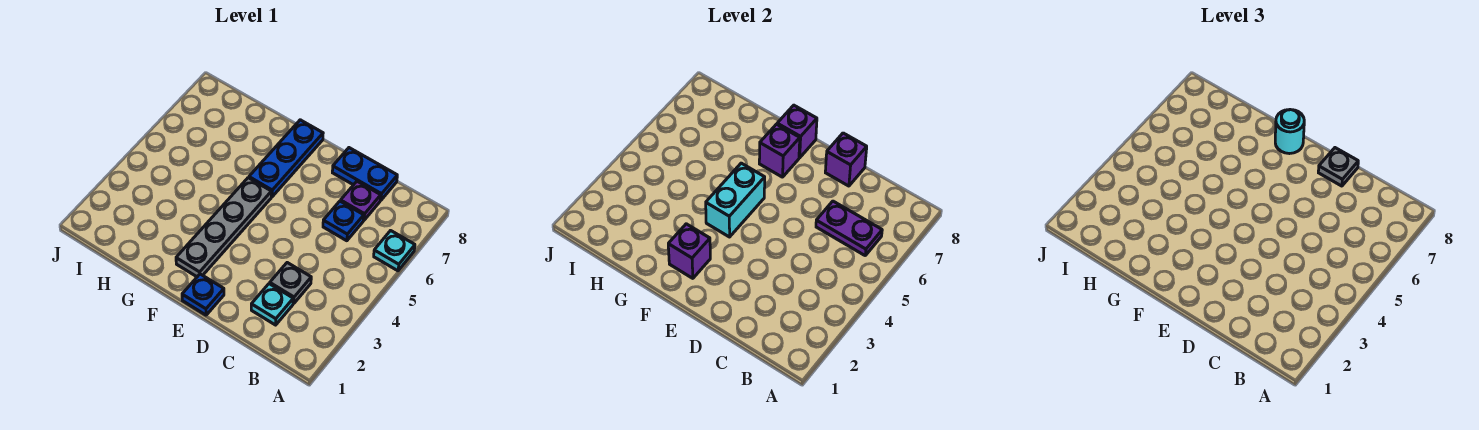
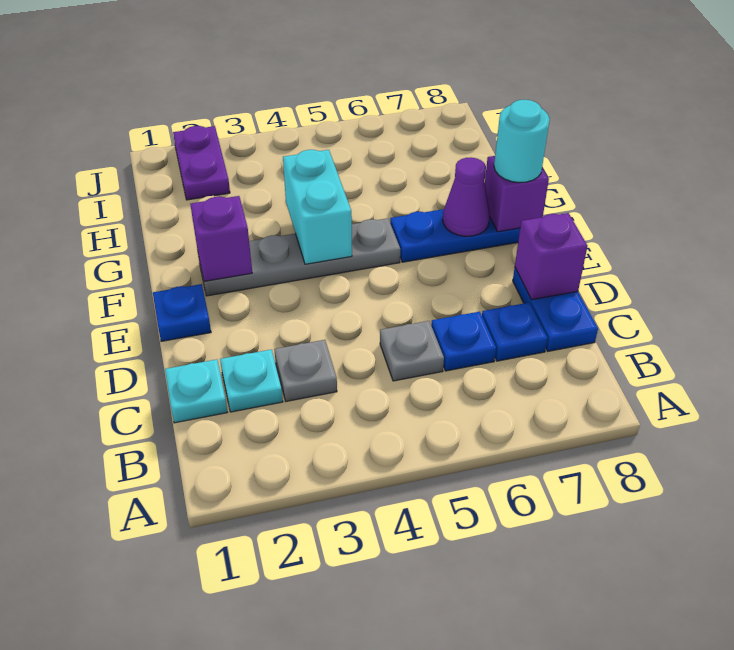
cyan plate A6 level 1 -> cyan plate C1 level 1
purple plate B6:C6 level 2 -> purple plate I2:J2 level 1
purple plate C7 level 1 -> blue plate C7 level 1
grey plate D8 level 3 -> grey plate C5 level 1
cyan brick F4:F5 level 2 -> cyan brick F4:G4 level 2
purple brick F7 level 2 -> purple cone F7 level 2

